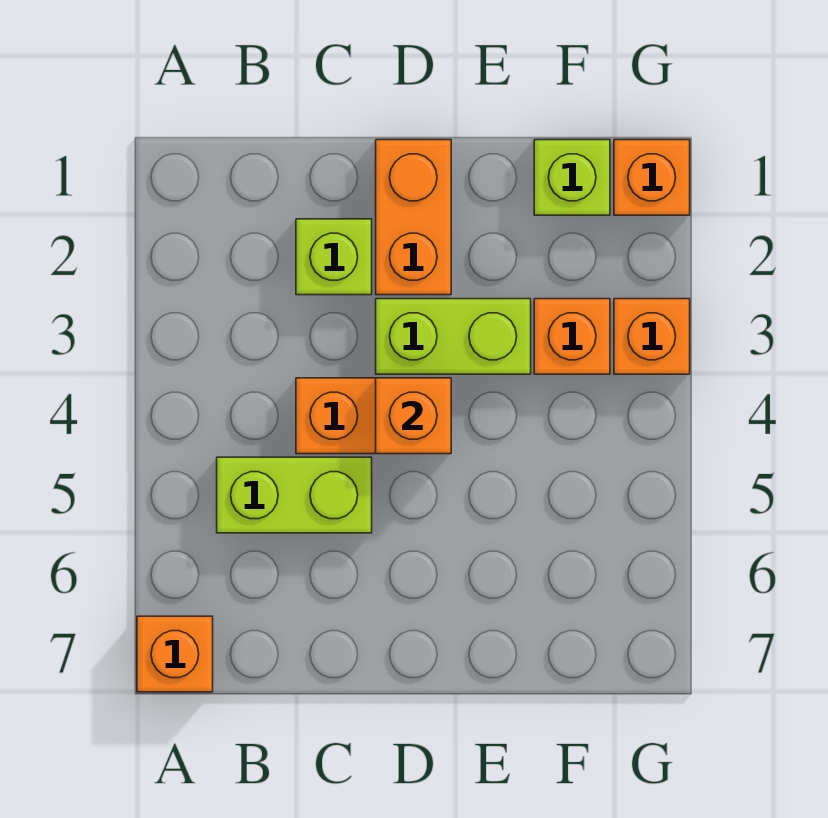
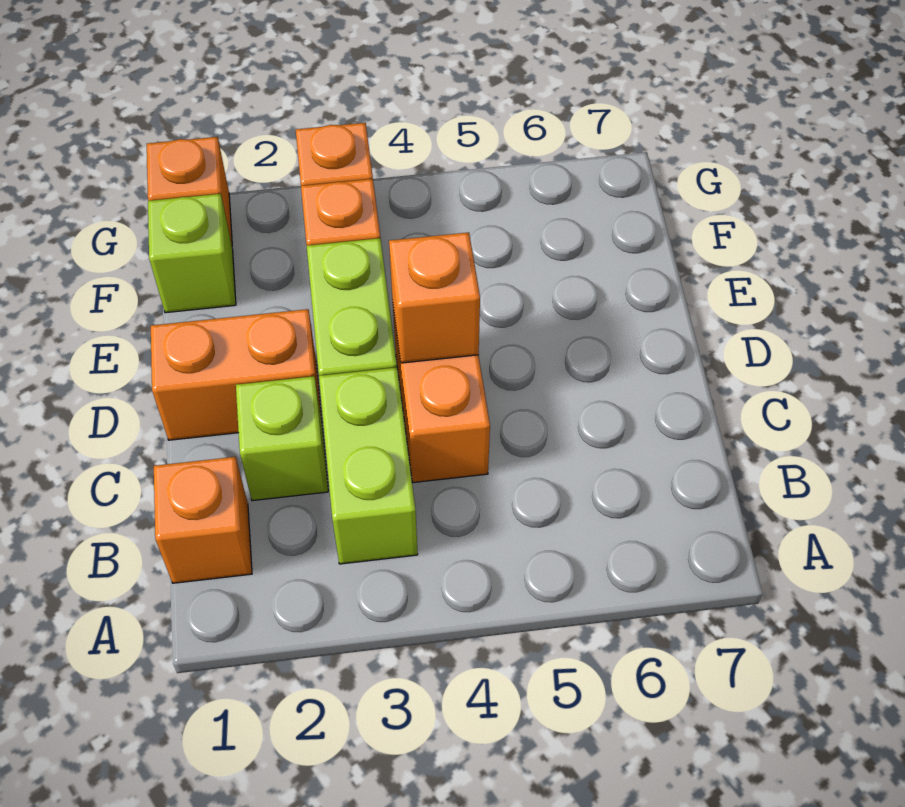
orange brick A7 level 1 -> orange brick B1 level 1
lime brick B5:C5 level 1 -> lime brick B3:C3 level 1

